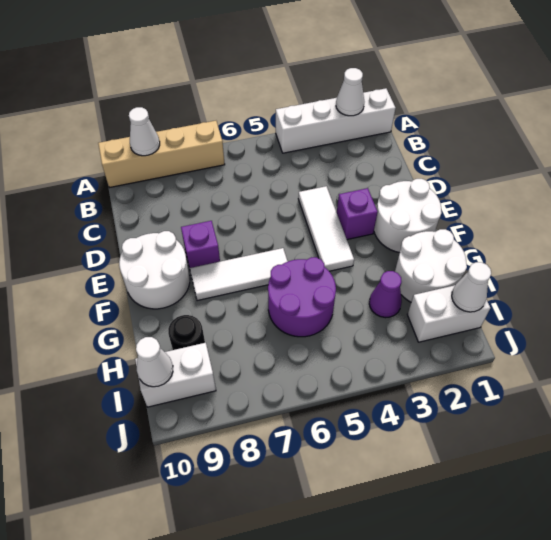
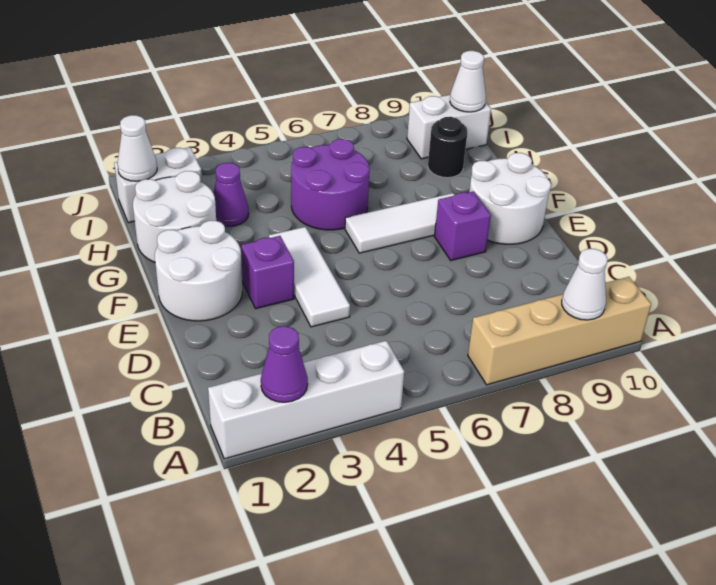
white cone A2 level 2 -> purple cone A2 level 2

